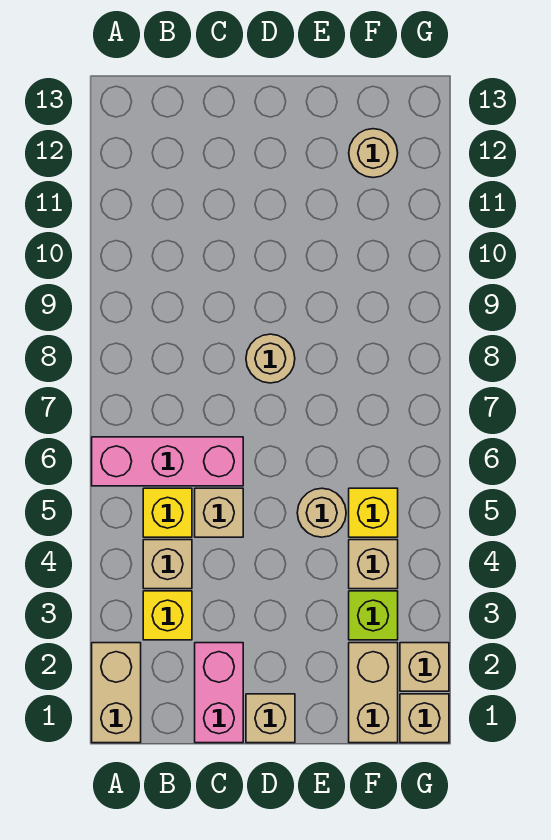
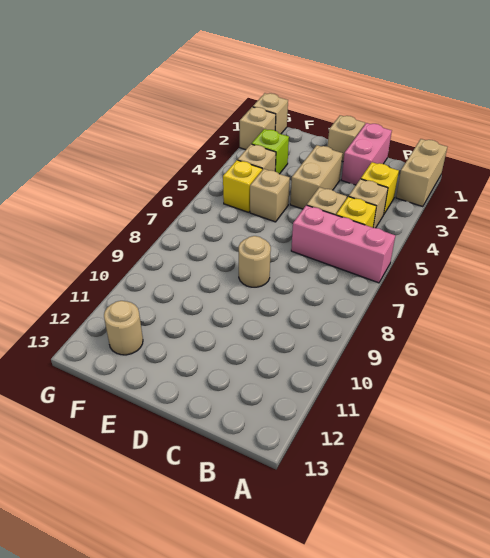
tan round brick E5 level 1 -> tan brick E5 level 1
tan brick F1:F2 level 1 -> tan brick D3:D4 level 1

